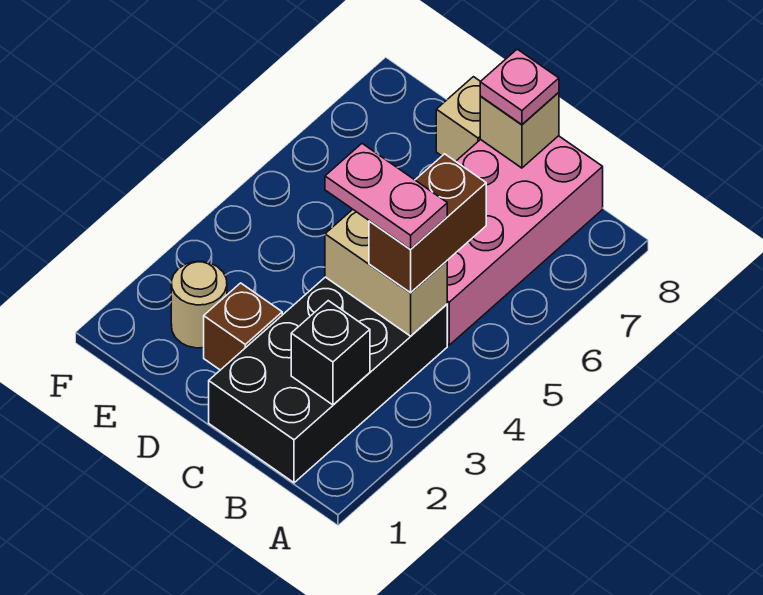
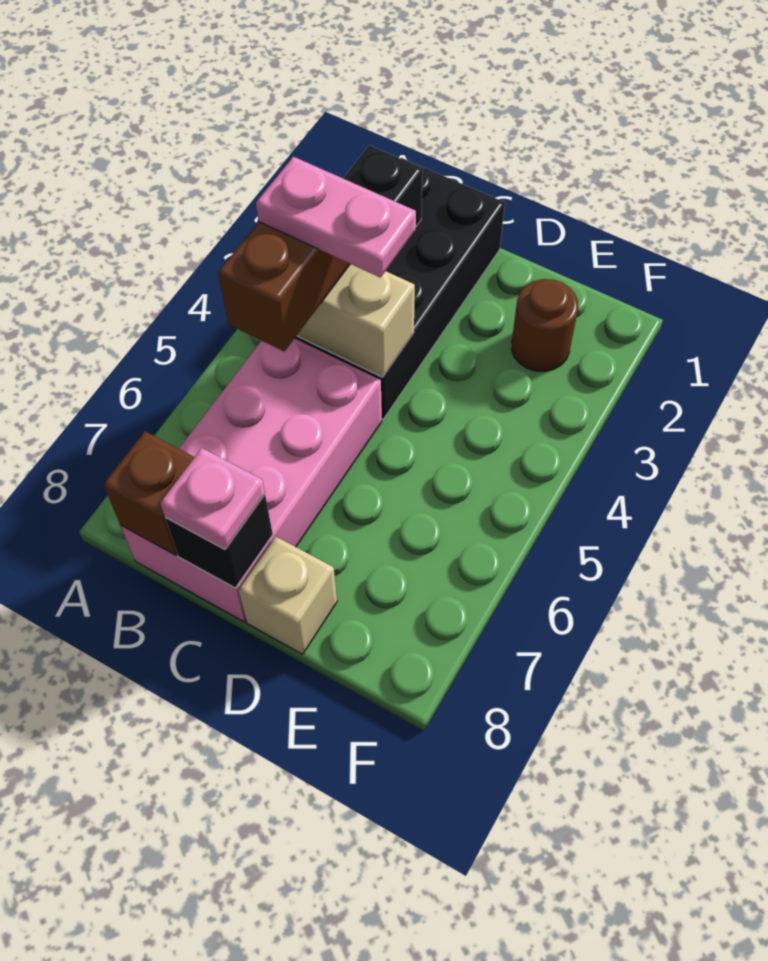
tan brick C8 level 2 -> black brick C8 level 2
brown brick D2 level 1 -> brown brick B8 level 2
tan round brick E2 level 1 -> brown round brick E2 level 1

